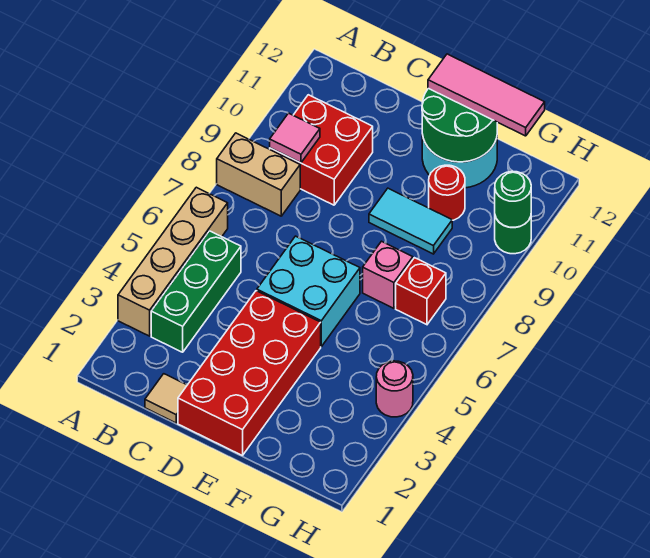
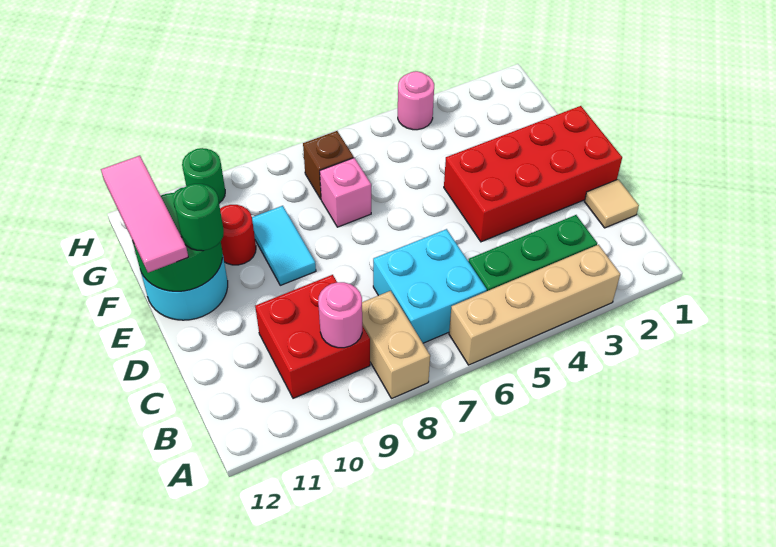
pink tile B9 level 2 -> pink round brick B9 level 2
cyan brick D5:E6 level 1 -> cyan brick B6:C7 level 1
red brick G7 level 1 -> brown brick G7 level 1
green round brick H10 level 2 -> green round brick E11 level 3

